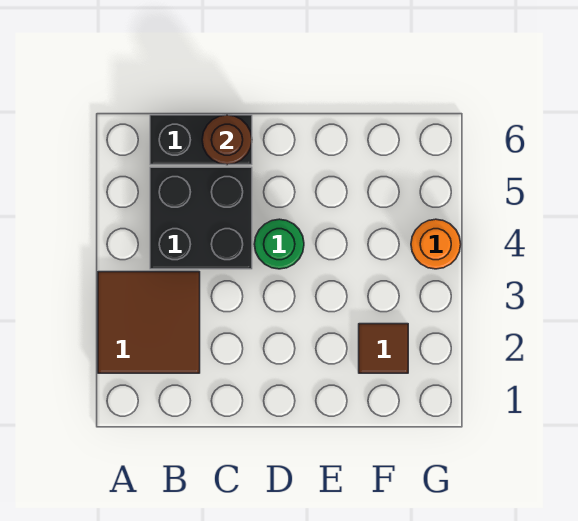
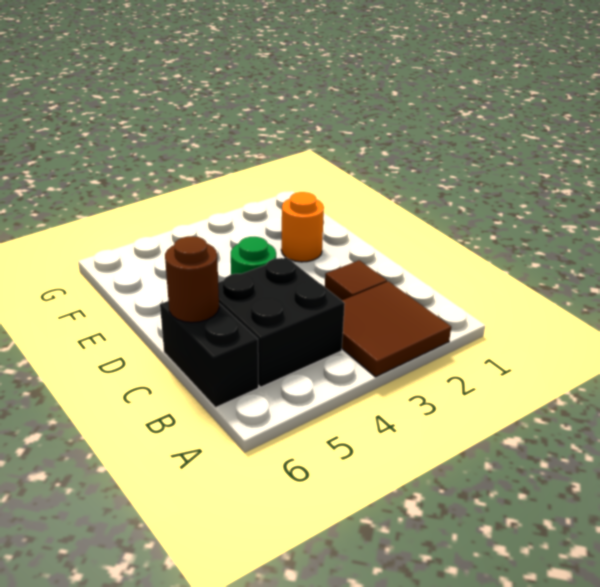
brown tile F2 level 1 -> brown tile C2 level 1
orange round brick G4 level 1 -> orange round brick E2 level 1

